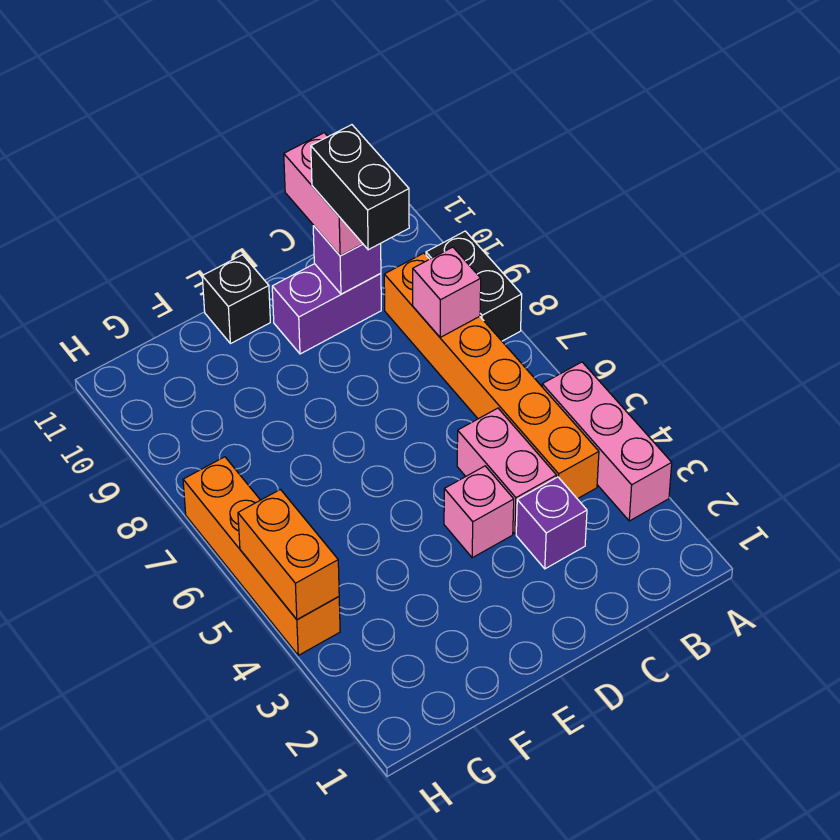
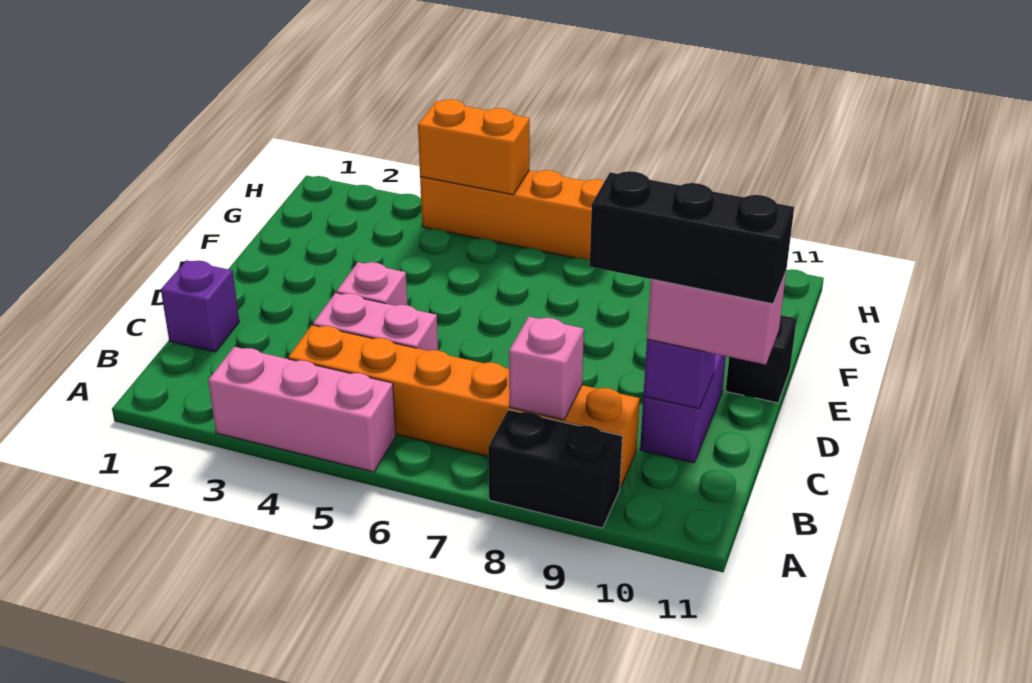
purple brick C3 level 1 -> purple brick C1 level 1
black brick C9:C10 level 4 -> black brick C9:C11 level 4

